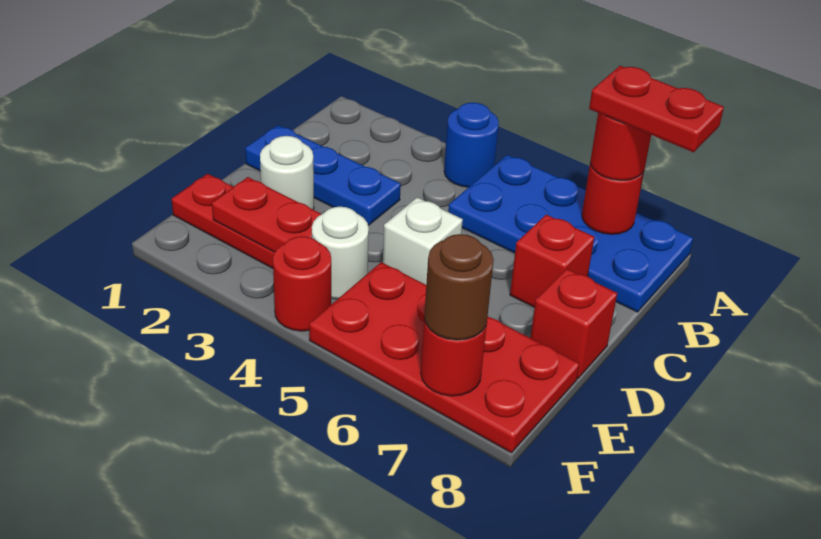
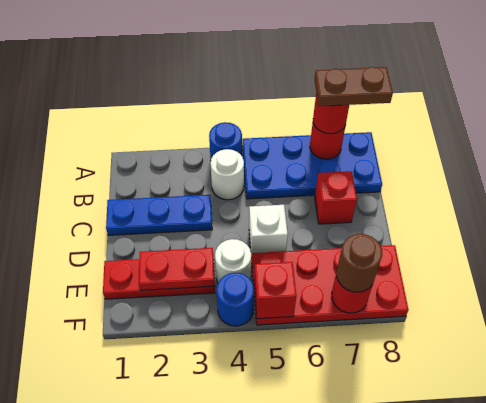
red plate A7:A8 level 4 -> brown plate A7:A8 level 4
white round brick D2 level 1 -> white round brick B4 level 1
red brick D8 level 1 -> red brick F5 level 2
red round brick F4 level 1 -> blue round brick F4 level 1

